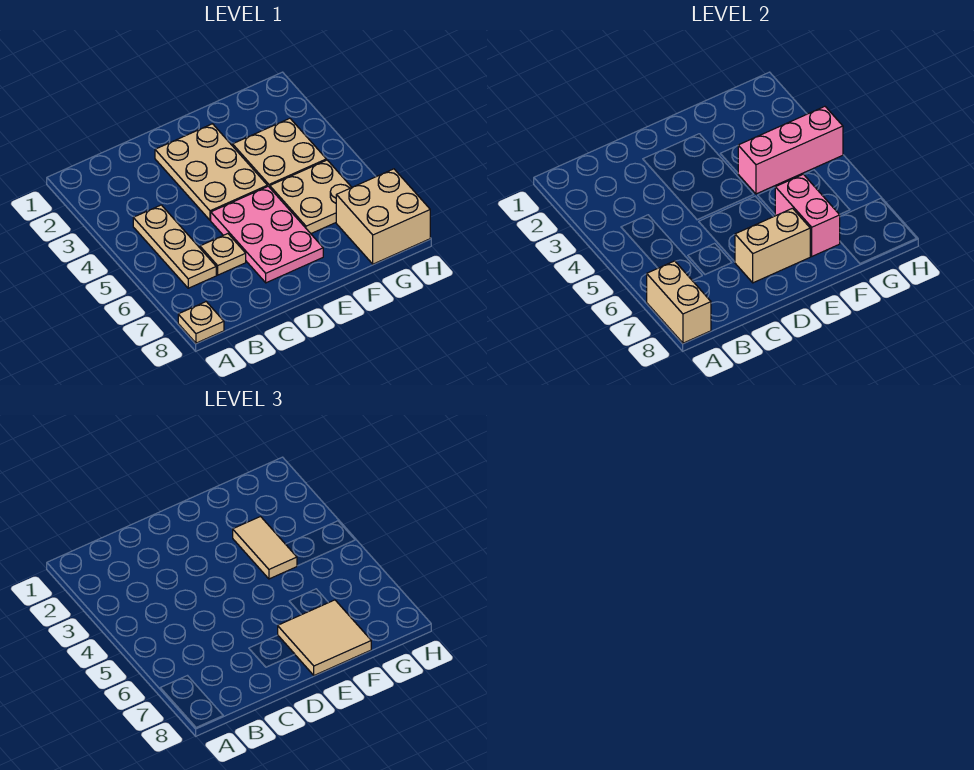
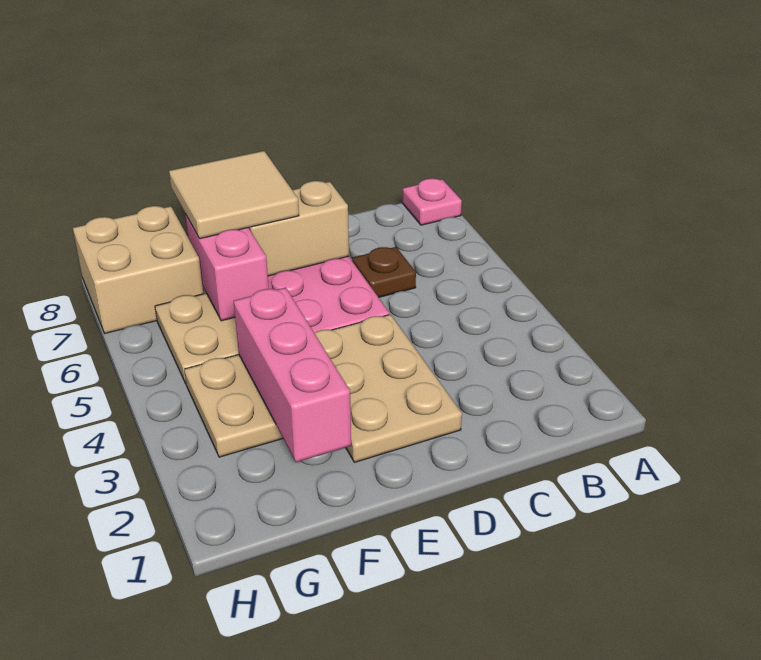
tan brick A7:A8 level 2 -> none
tan plate A8 level 1 -> pink plate A8 level 1
tan plate B4:B6 level 1 -> none
tan plate C6 level 1 -> brown plate C6 level 1
tan tile F3:F4 level 3 -> none
pink brick F4:H4 level 2 -> pink brick F2:F4 level 2

